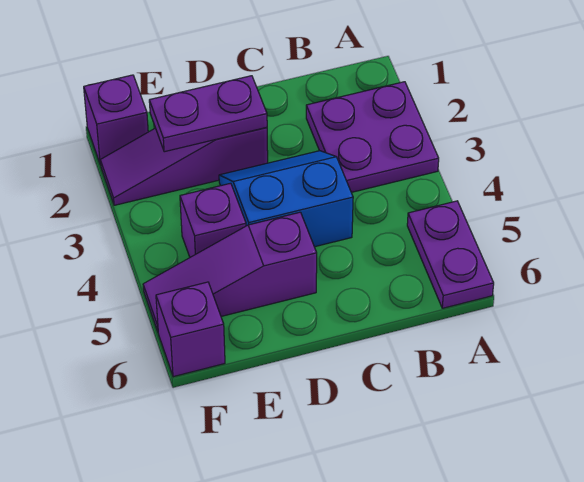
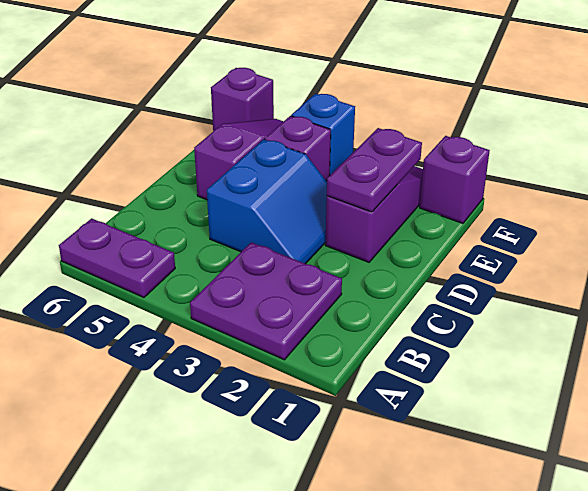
none -> blue brick F4 level 1

